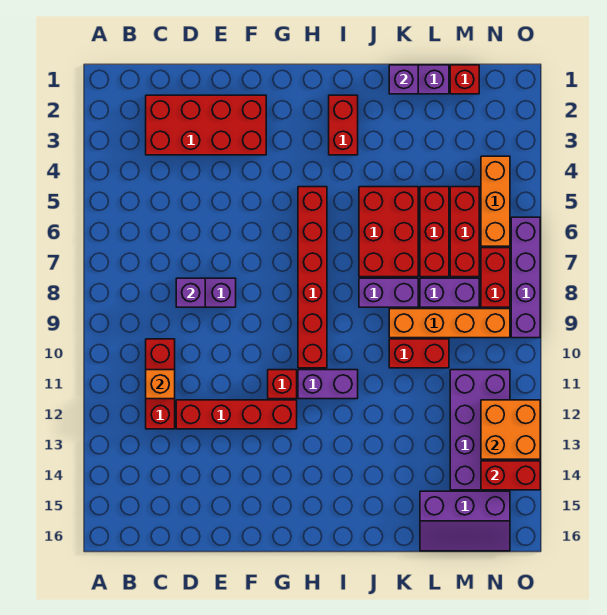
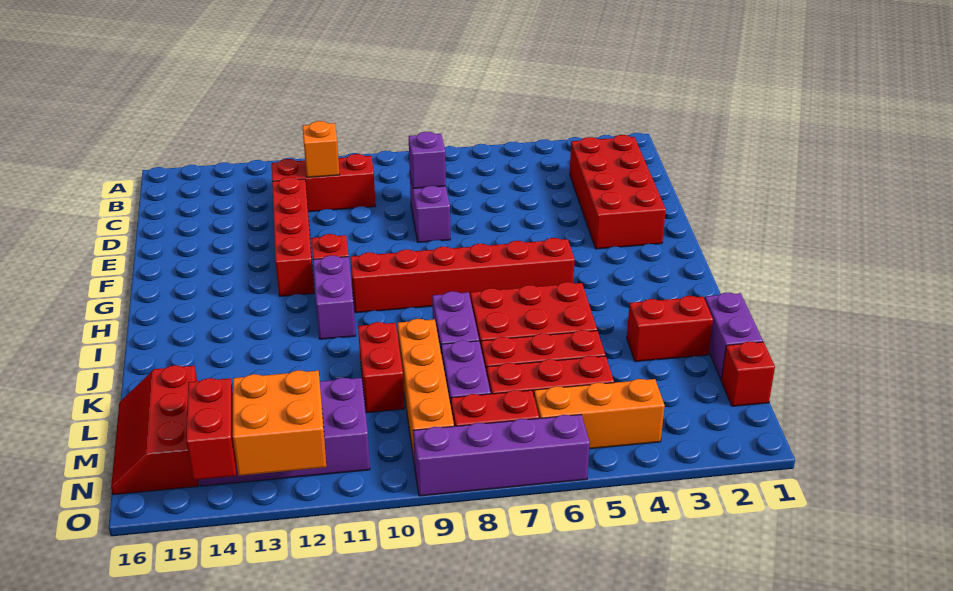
red brick I2:I3 level 1 -> red brick K2:K3 level 1
purple brick K1 level 2 -> none
purple slope L15:N16 level 1 top 15 -> red slope L15:N16 level 1 top 15

